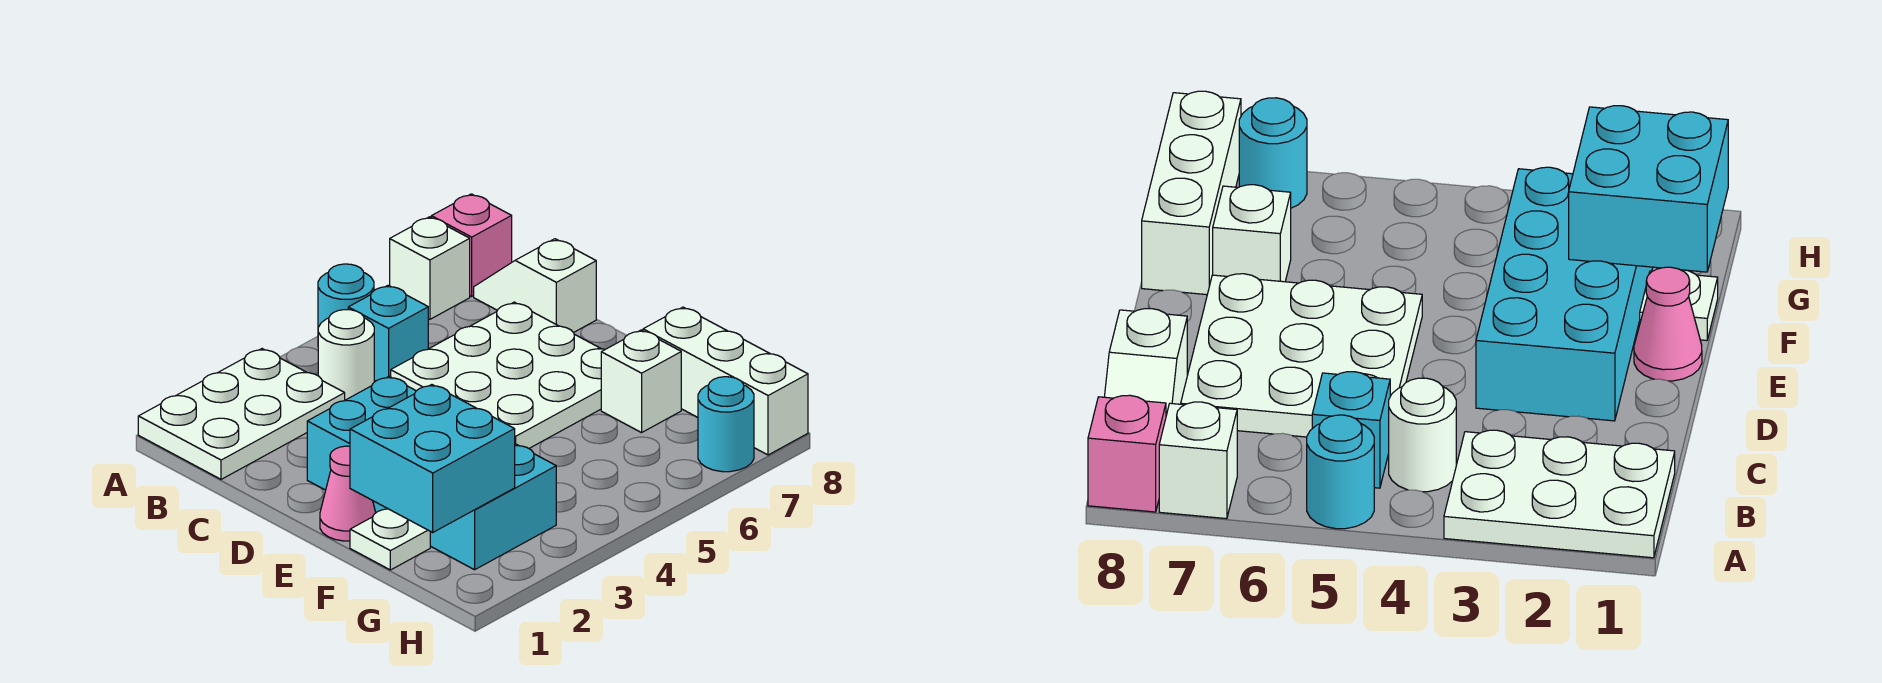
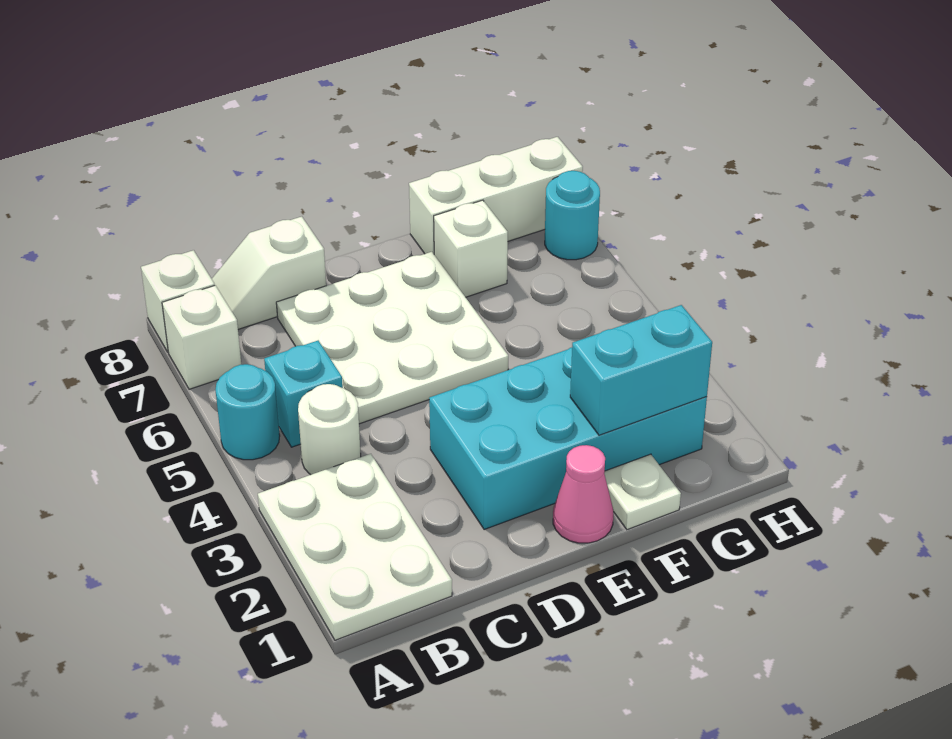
pink brick A8 level 1 -> white brick A8 level 1
cyan brick F1:G2 level 2 -> cyan brick F2:G2 level 2

